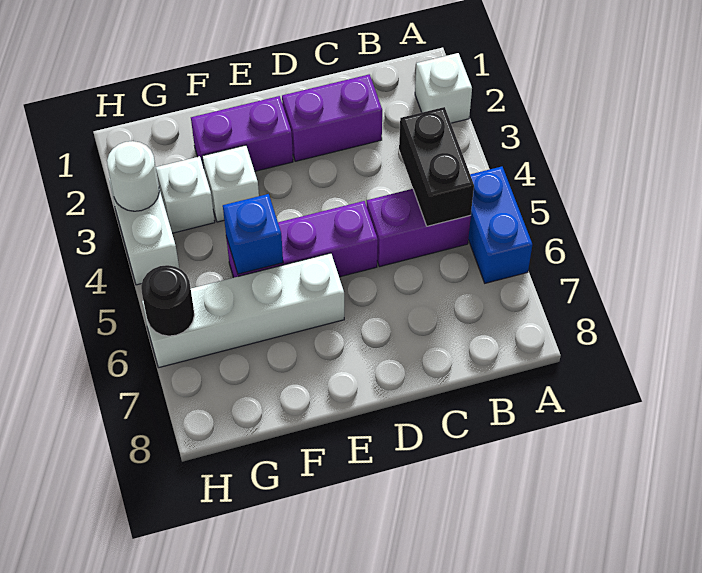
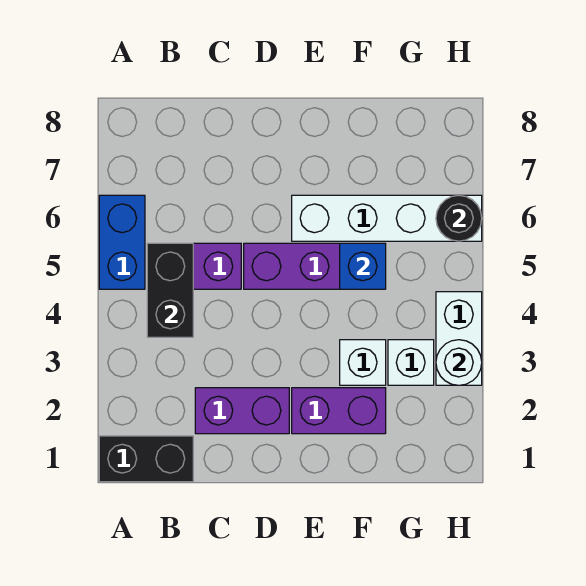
none -> black brick A1:B1 level 1
white brick A2 level 1 -> none

